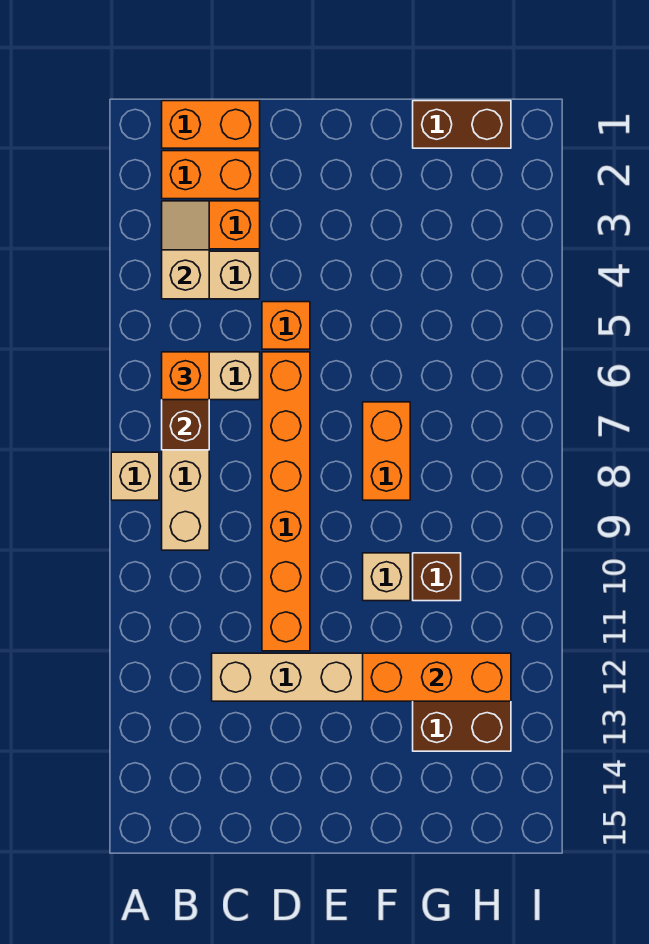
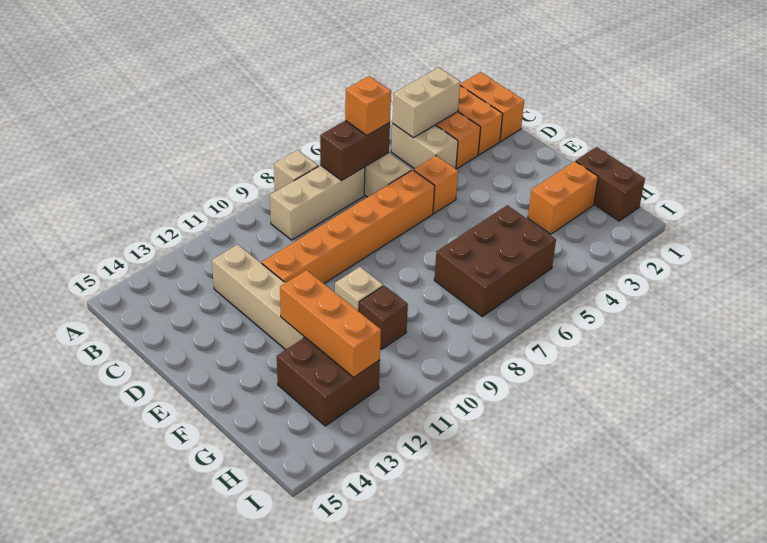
tan slope B3:B4 level 2 top 4 -> tan brick B3:B4 level 2
orange brick F7:F8 level 1 -> orange brick G2:G3 level 1
none -> brown brick G5:H7 level 1

